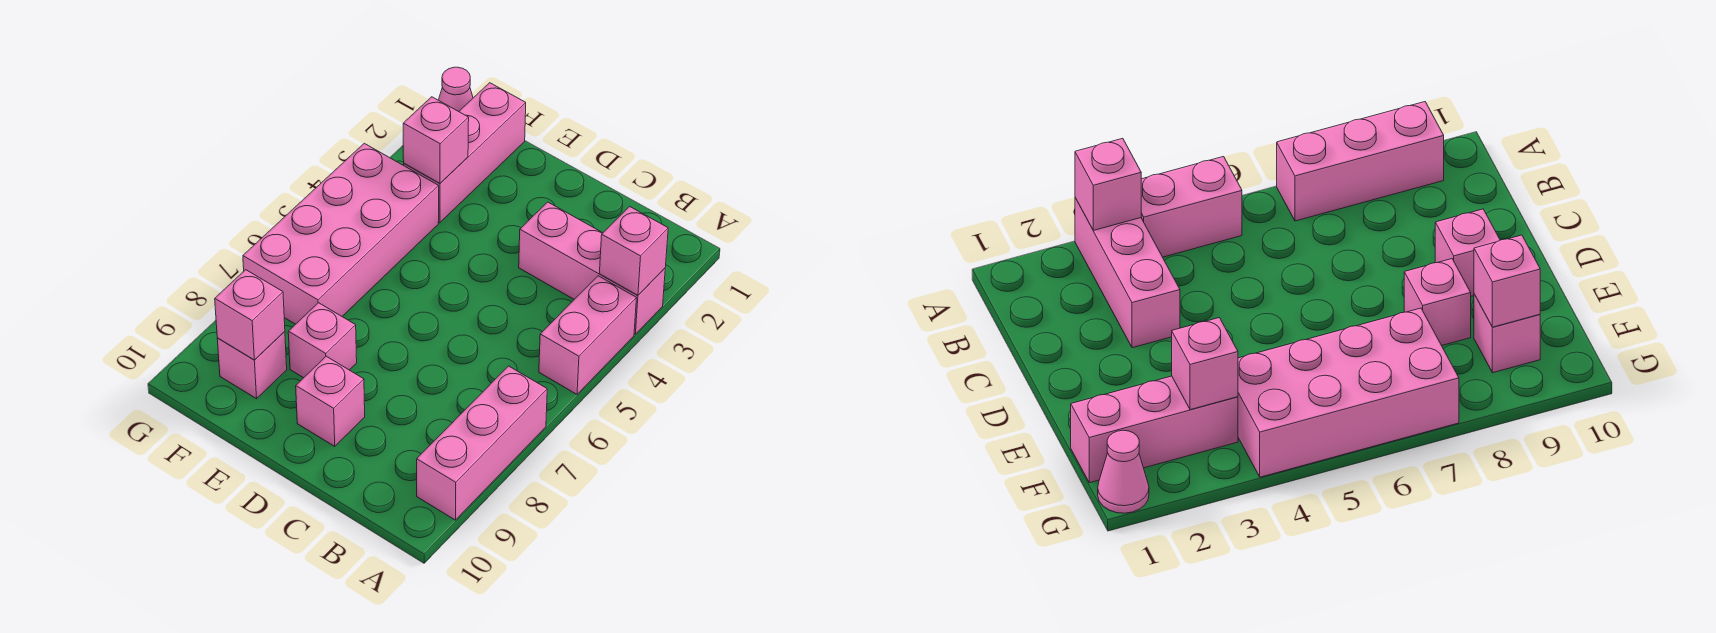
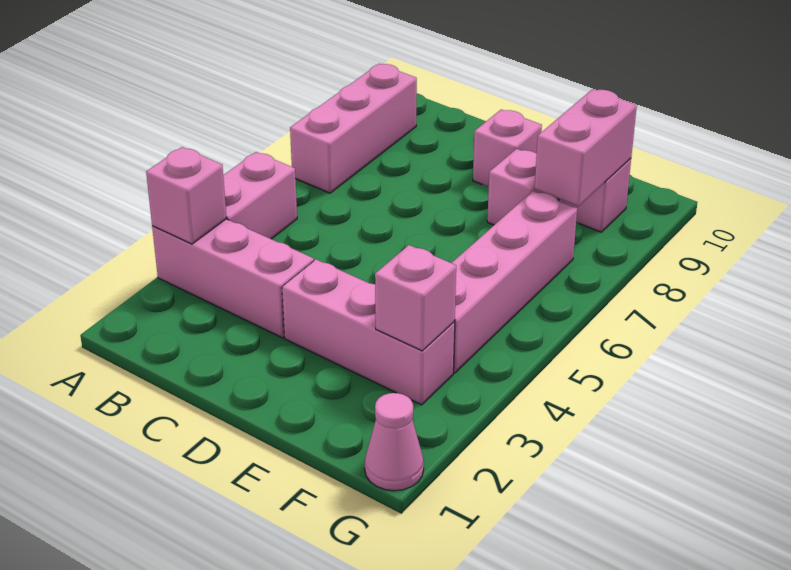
pink brick F1:F3 level 1 -> pink brick D3:F3 level 1
pink brick F4:G7 level 1 -> pink brick F4:F7 level 1
pink brick F9 level 2 -> pink brick F8:F9 level 2

